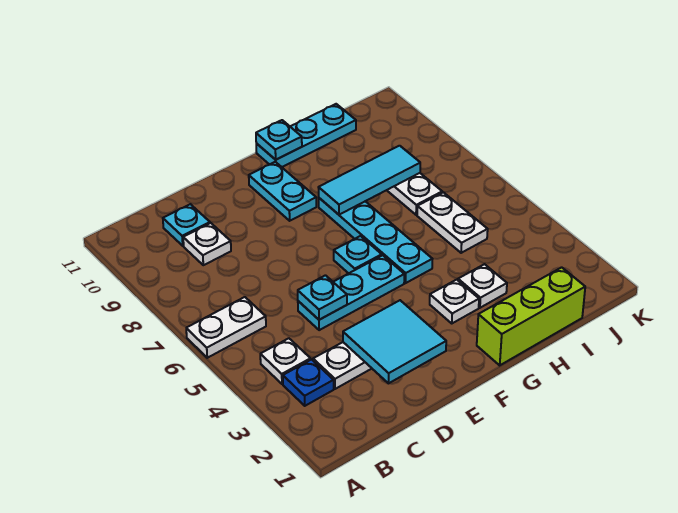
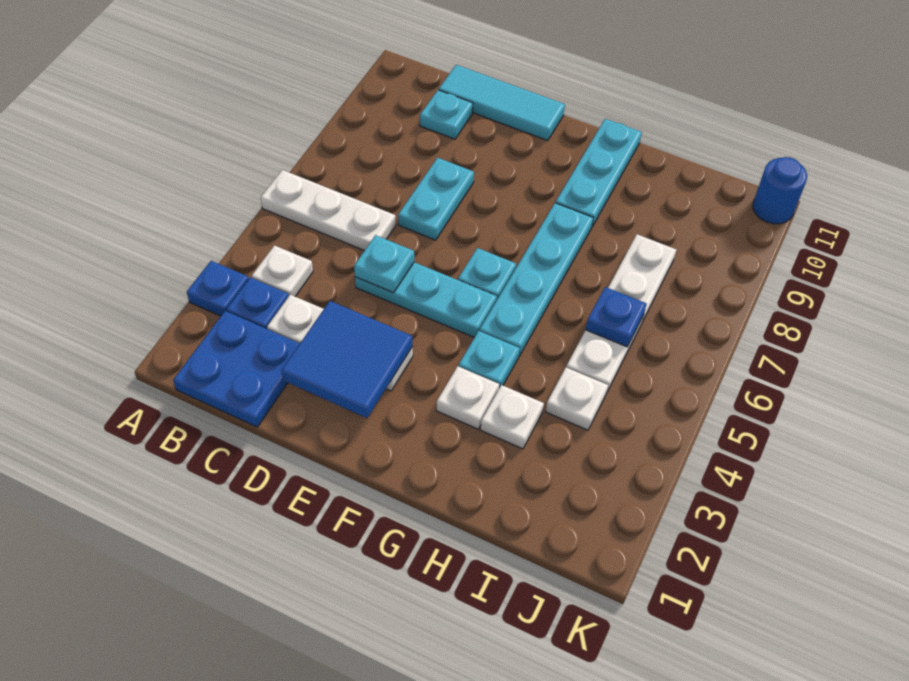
none -> blue plate A3 level 1
white plate A6:B6 level 1 -> white plate A6:C6 level 1
none -> blue plate B1:C2 level 1
white plate C9 level 1 -> white plate I4 level 1
cyan tile D2:E3 level 2 -> blue tile D2:E3 level 2
cyan plate F9:F10 level 1 -> cyan plate D7:D8 level 1
lime brick G1:I1 level 1 -> none
cyan tile G8:I8 level 2 -> cyan tile C11:E11 level 1
cyan plate G11:I11 level 1 -> cyan plate G9:G11 level 1
cyan plate G11 level 2 -> cyan plate G4 level 1
none -> blue plate I6 level 2
none -> blue round brick K11 level 1

